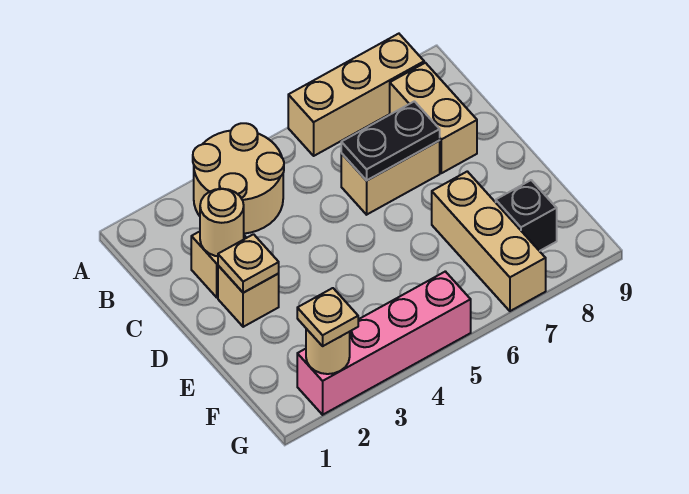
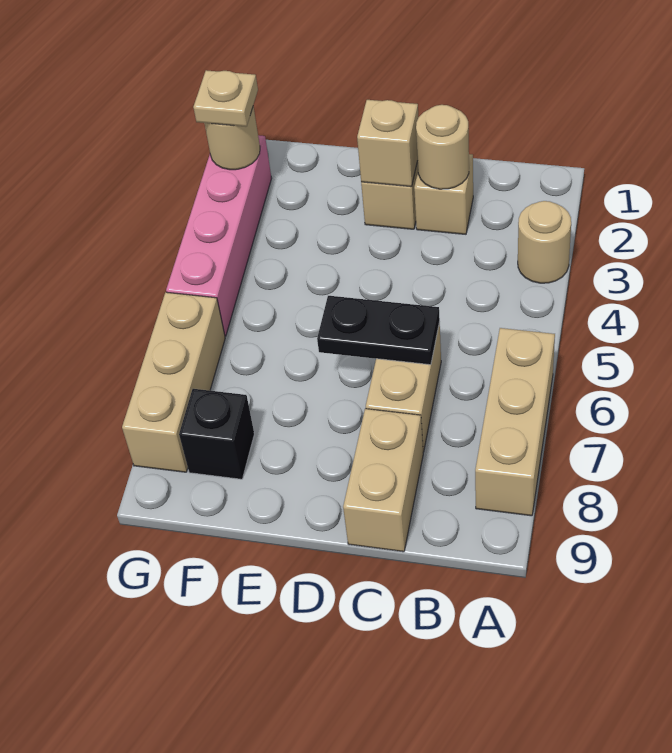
tan round brick A3:B4 level 1 -> tan round brick A3 level 1
tan brick B8:C8 level 1 -> tan brick C8:C9 level 1
black plate C6:C7 level 2 -> black plate C6:D6 level 2
tan plate D2 level 2 -> tan brick D2 level 2
tan brick E7:G7 level 1 -> tan brick G6:G8 level 1

